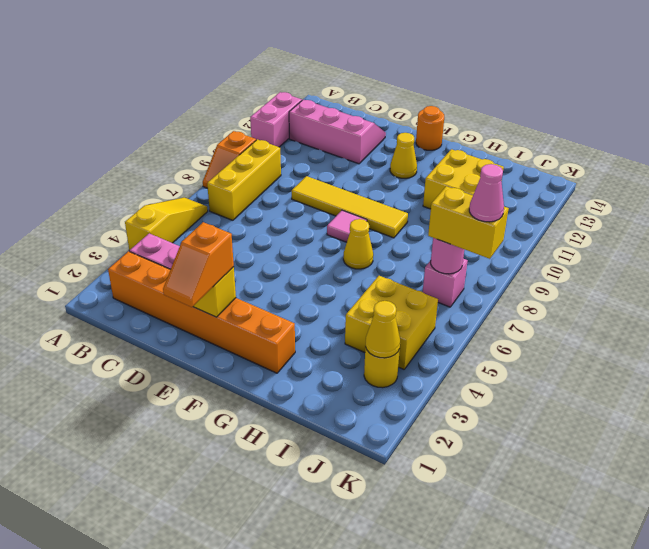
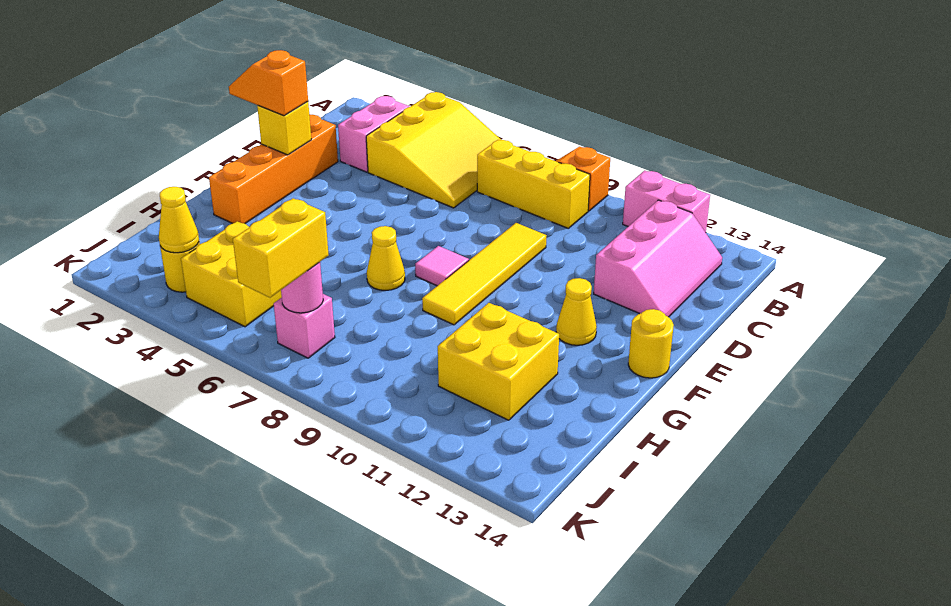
yellow slope A4:A6 level 1 top 4 -> yellow slope A4:C6 level 1 top 4
orange brick B2:G2 level 1 -> orange brick D2:G2 level 1
orange round brick F14 level 1 -> yellow round brick F14 level 1
pink cone K7 level 4 -> none

